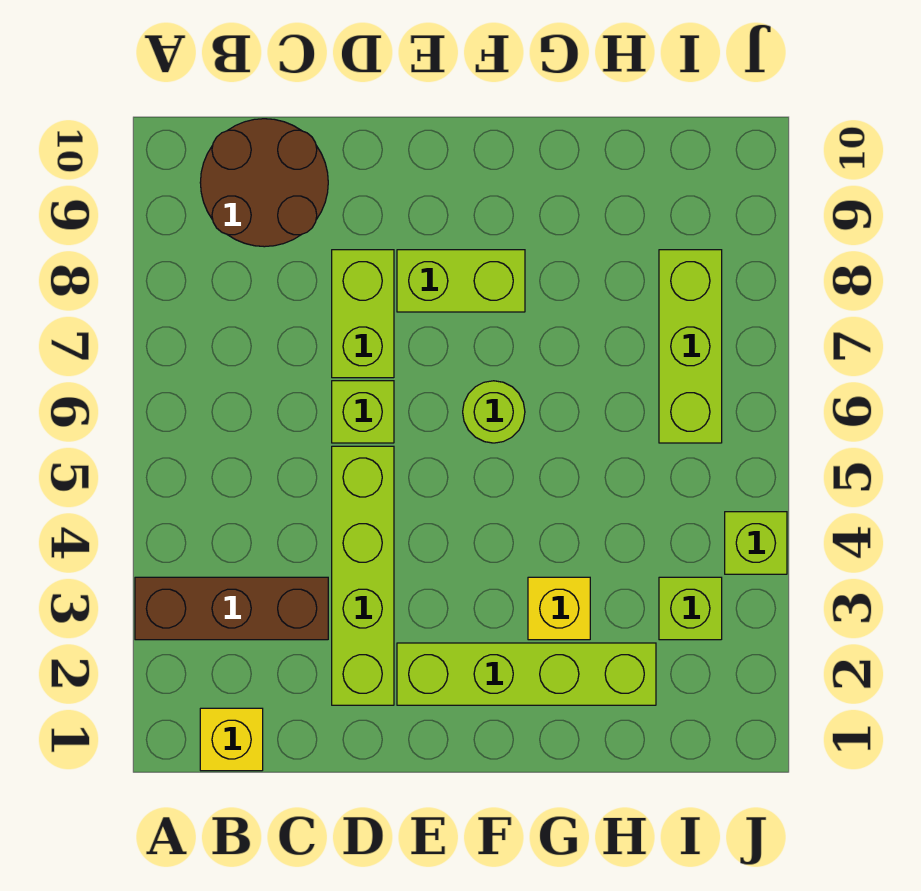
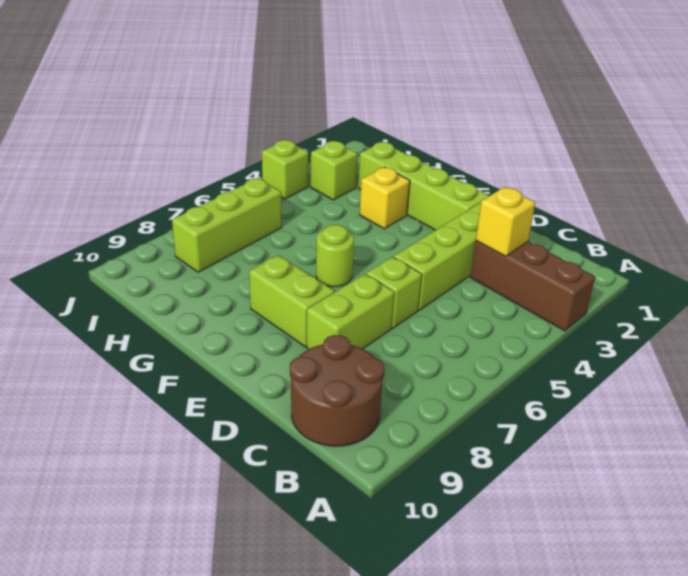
yellow brick B1 level 1 -> yellow brick C3 level 2

